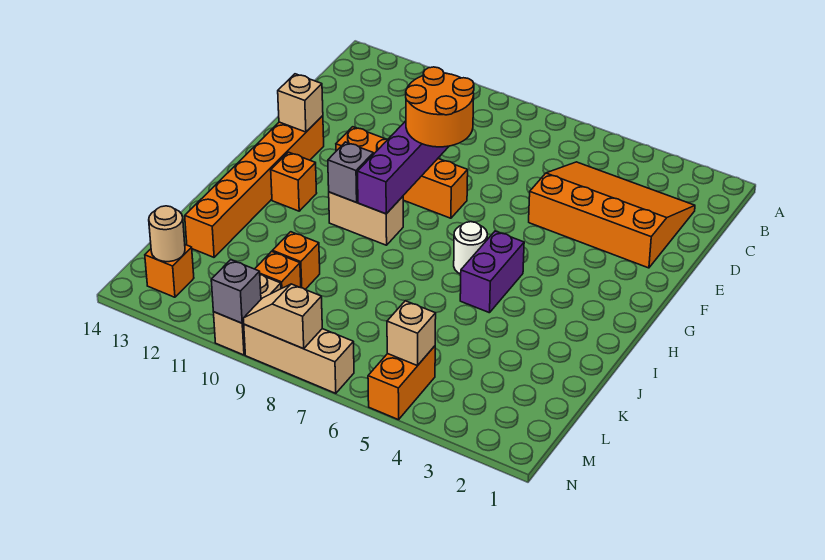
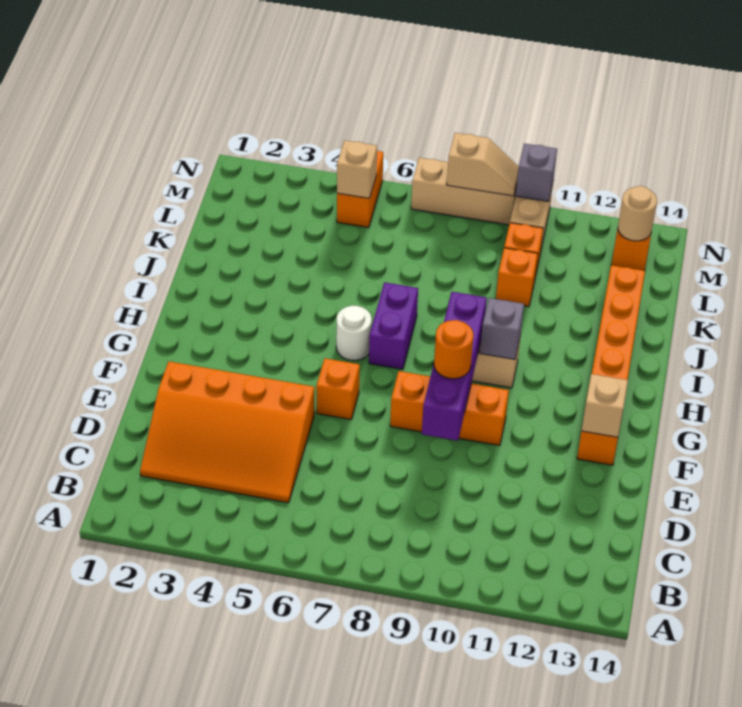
orange round brick E8:F9 level 3 -> orange round brick F9 level 3
orange brick F8:F11 level 1 -> orange brick F8:F10 level 1
purple brick H5:I5 level 1 -> purple brick H7:I7 level 1
orange brick H12 level 1 -> orange brick F6 level 1

